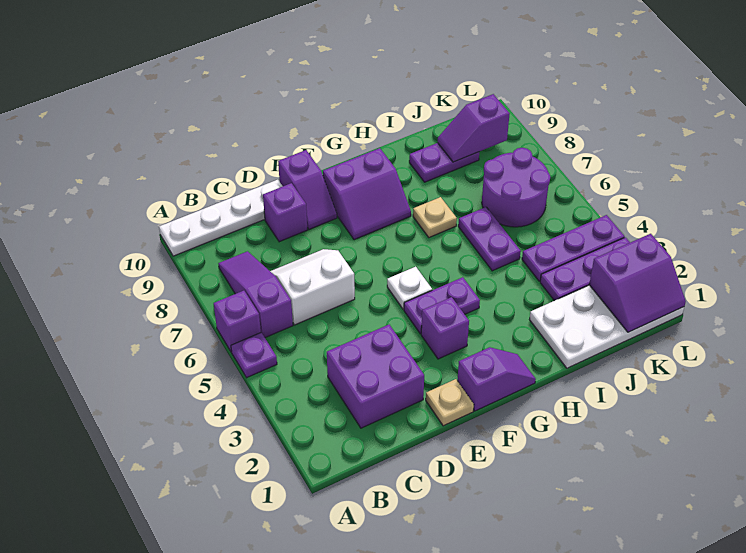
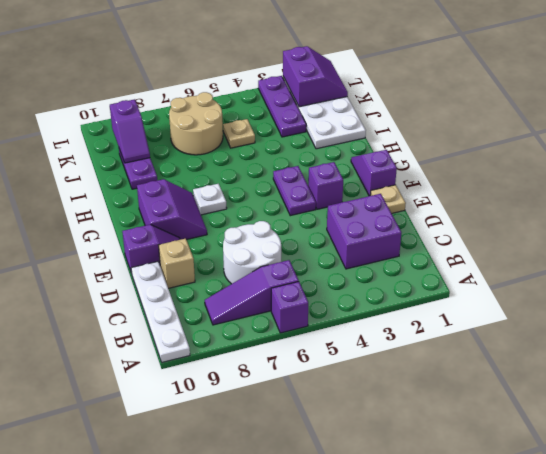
purple plate A5 level 1 -> none
white slope C6:D7 level 1 top 6 -> white round brick C6:D7 level 1
purple brick D9 level 1 -> tan brick D9 level 1
white plate F5 level 1 -> white plate G7 level 1
tan plate H7 level 1 -> tan plate J5 level 1
purple plate I5:I6 level 1 -> none
purple plate J4:L4 level 1 -> none
purple round brick J6:K7 level 1 -> tan round brick J6:K7 level 1

